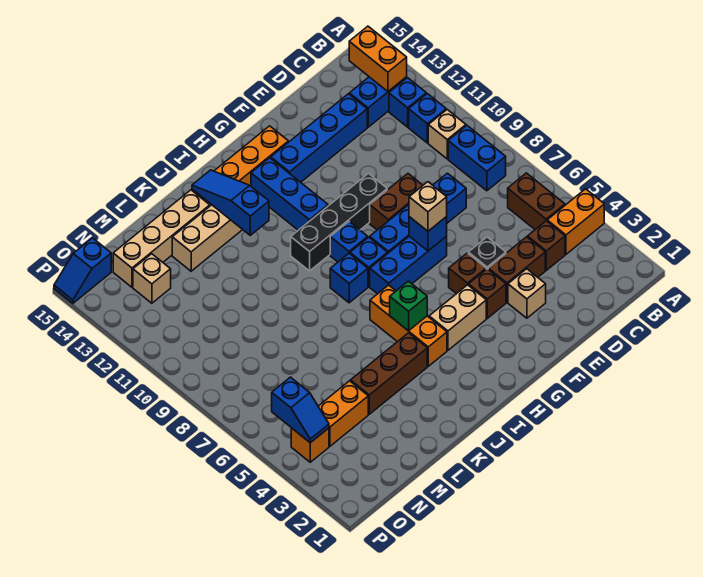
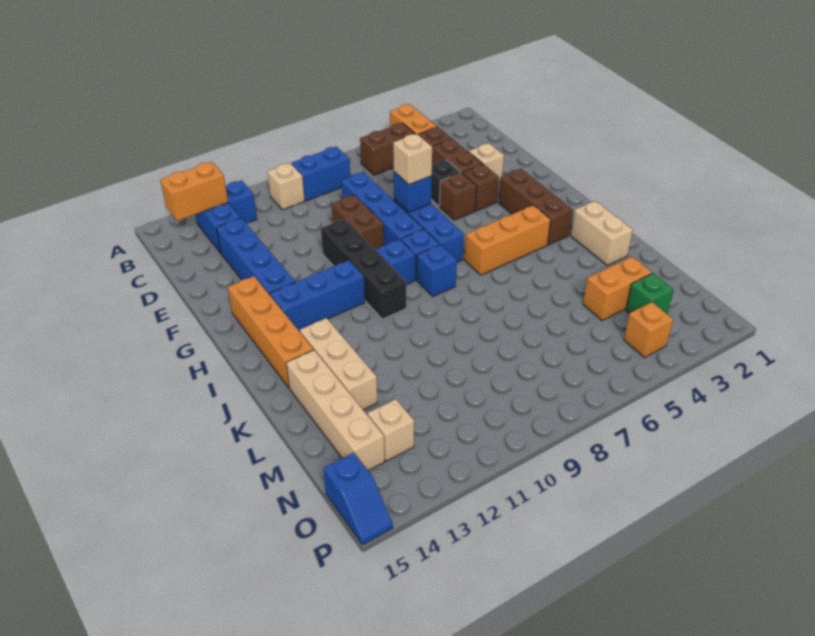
blue brick B11 level 1 -> none
tan brick G4:H4 level 1 -> tan brick J2:K2 level 1
green brick I5 level 2 -> green brick N3 level 1
brown brick J4:L4 level 1 -> brown brick G3:I3 level 1
blue slope J12:J14 level 2 top 12 -> none
orange brick M4:N4 level 1 -> orange brick M3:M4 level 1
blue slope O4:O5 level 2 top 5 -> none

